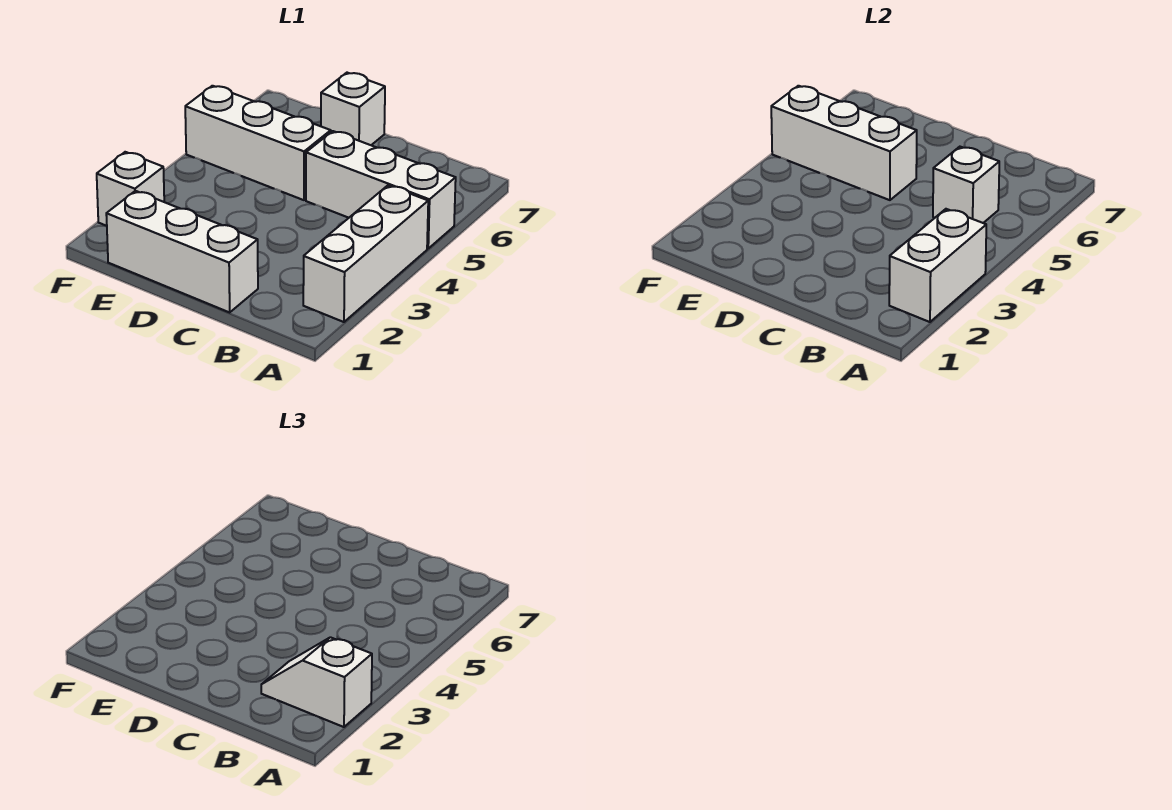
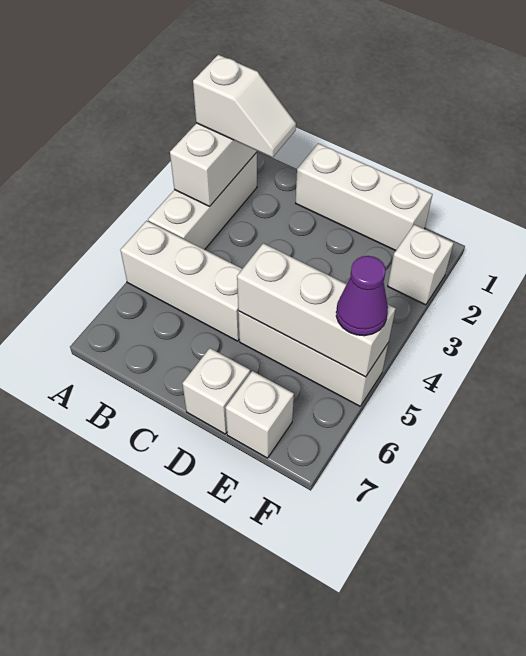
white brick B5 level 2 -> white brick E7 level 1
none -> purple cone F5 level 3

